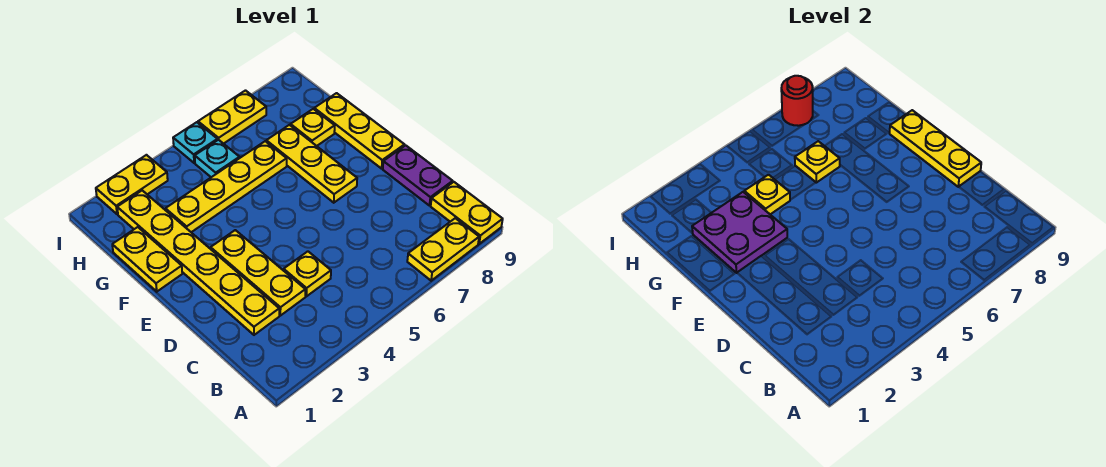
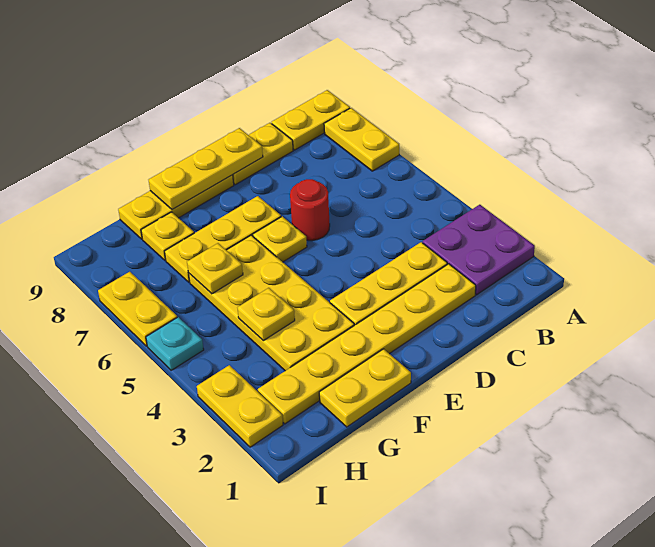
yellow plate C4 level 1 -> yellow plate E6 level 1
purple plate C9:D9 level 1 -> yellow plate C9:D9 level 1
purple plate F2:G3 level 2 -> purple plate A2:B3 level 1
yellow plate G3:G6 level 1 -> yellow plate F3:G6 level 1
cyan plate H5 level 1 -> none
red round brick I7 level 2 -> red round brick D6 level 1

